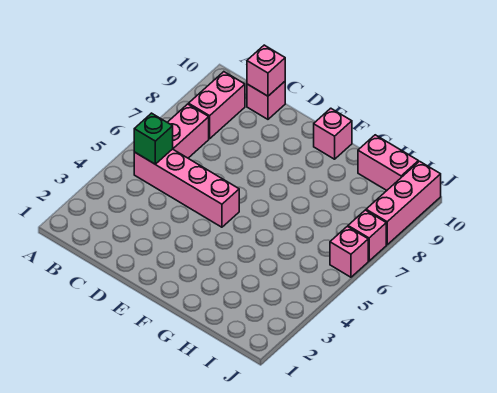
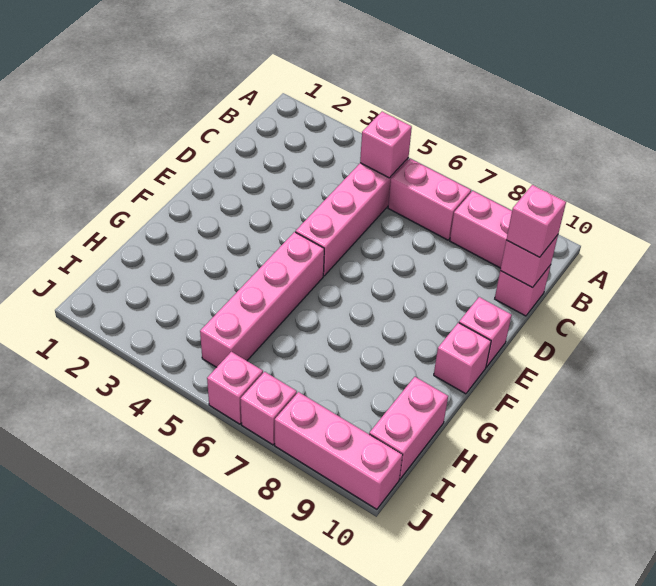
green brick B5 level 2 -> pink brick B5 level 2
none -> pink brick C10 level 3
none -> pink brick E10 level 1
none -> pink brick F5:I5 level 1

